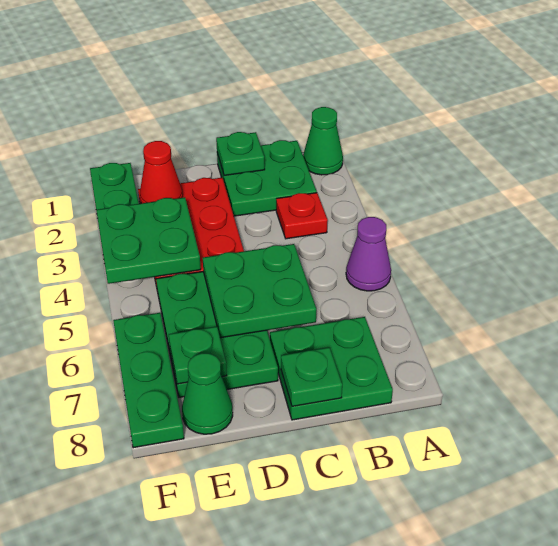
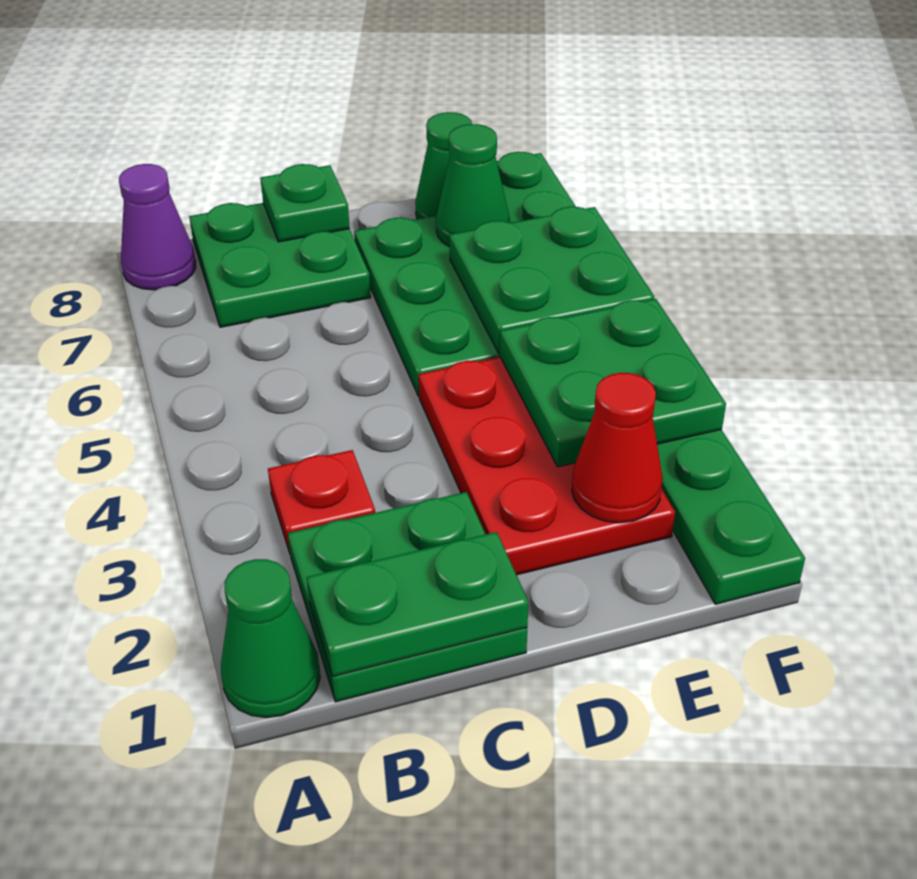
purple cone A5 level 1 -> purple cone A8 level 1
green plate C1 level 2 -> green plate B1:C1 level 2
green plate C5:D6 level 2 -> green plate E5:F6 level 2
green plate E7 level 2 -> green cone E7 level 2

